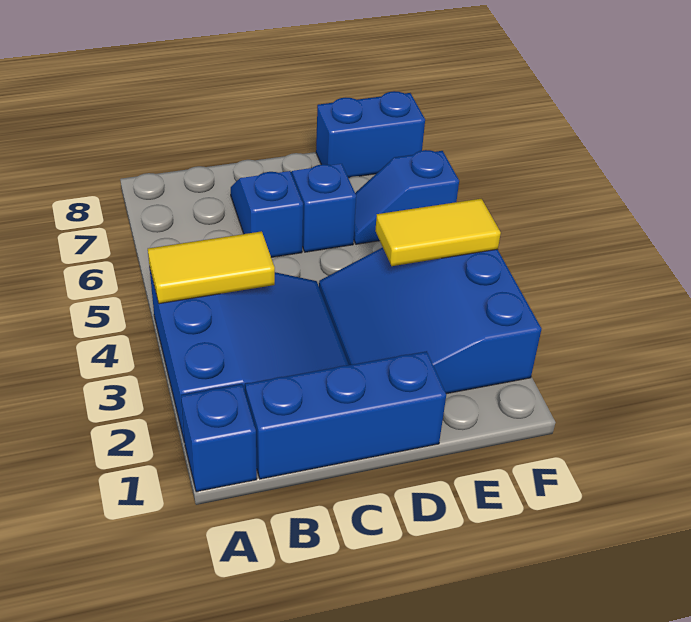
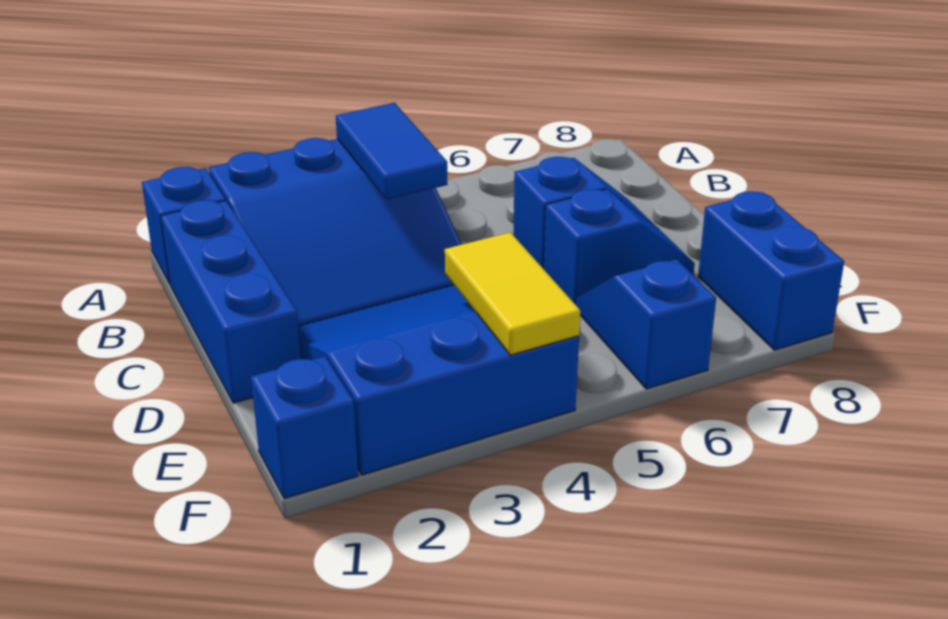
yellow tile A4:B4 level 2 -> blue tile A4:B4 level 2
none -> blue brick F1 level 1

